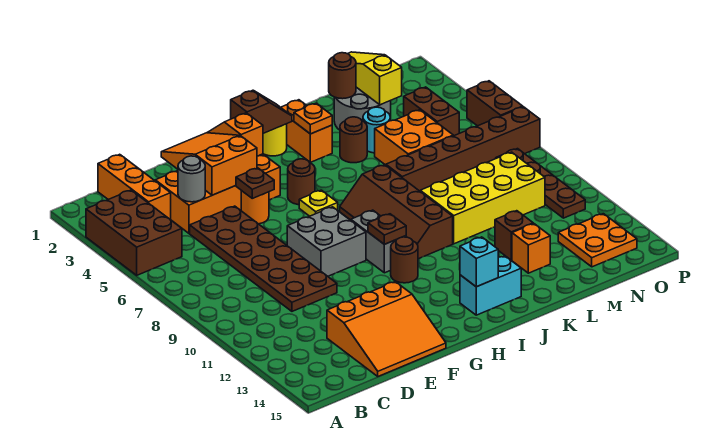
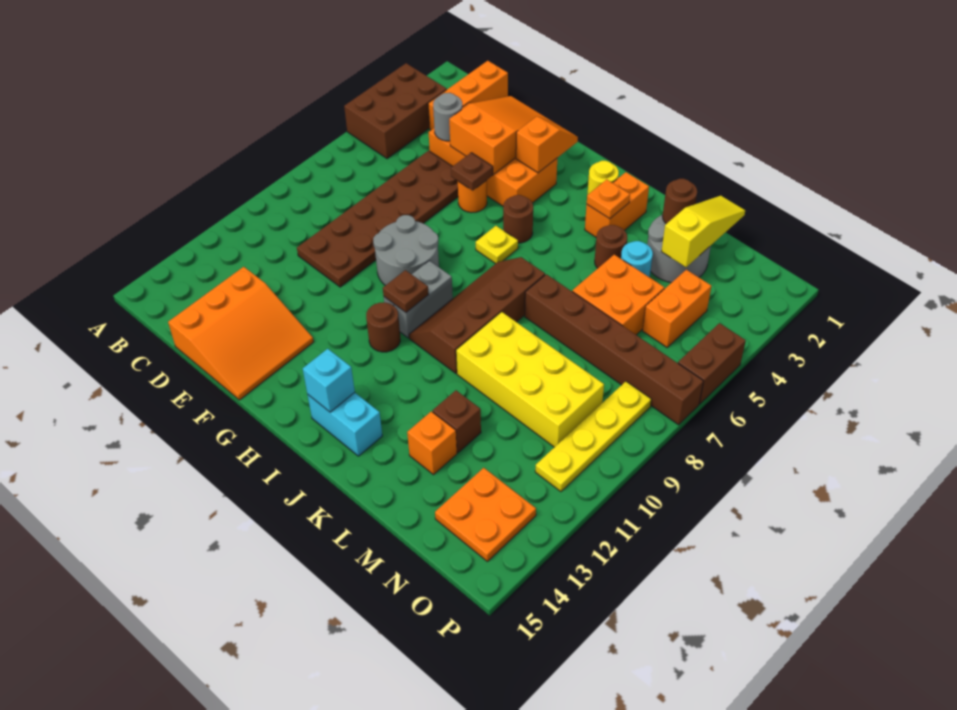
orange slope D13:F15 level 1 top 13 -> orange slope D13:F15 level 1 top D
grey brick F8:G9 level 1 -> grey round brick F8:G9 level 1
brown slope H2:I2 level 2 top H -> none
brown brick N4:N5 level 1 -> orange brick N4:N5 level 1
brown plate O8:O11 level 1 -> yellow plate O8:O11 level 1

